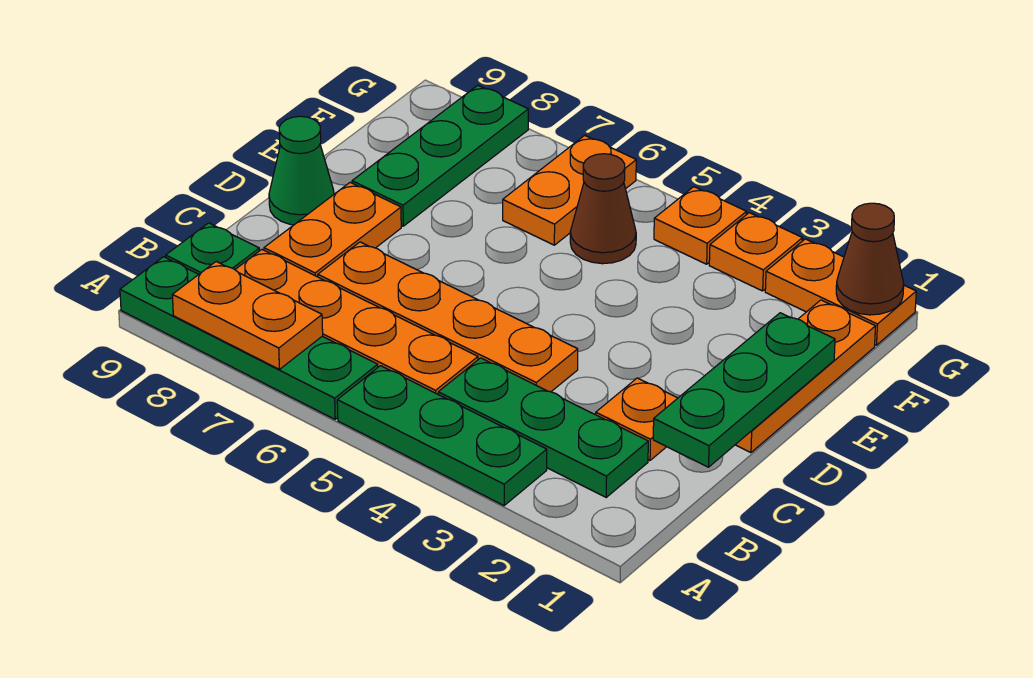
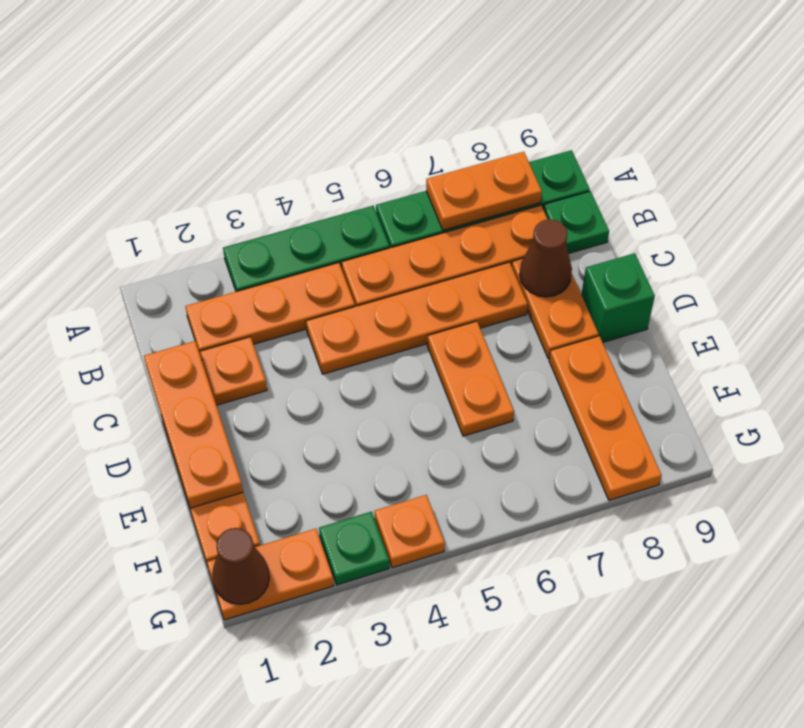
green plate B2:B4 level 1 -> orange plate B2:B4 level 1
green plate C1:E1 level 2 -> orange plate C1:E1 level 2
green cone D9 level 1 -> green brick D9 level 1
green plate E8:G8 level 1 -> orange plate E8:G8 level 1
brown cone F5 level 1 -> brown cone C8 level 2
orange plate F6:G6 level 1 -> orange plate D6:E6 level 1
orange plate G3 level 1 -> green plate G3 level 1

